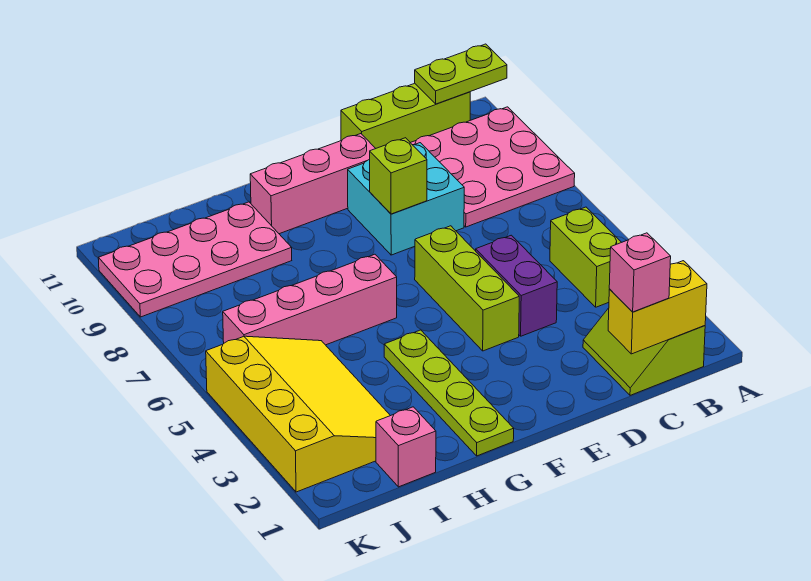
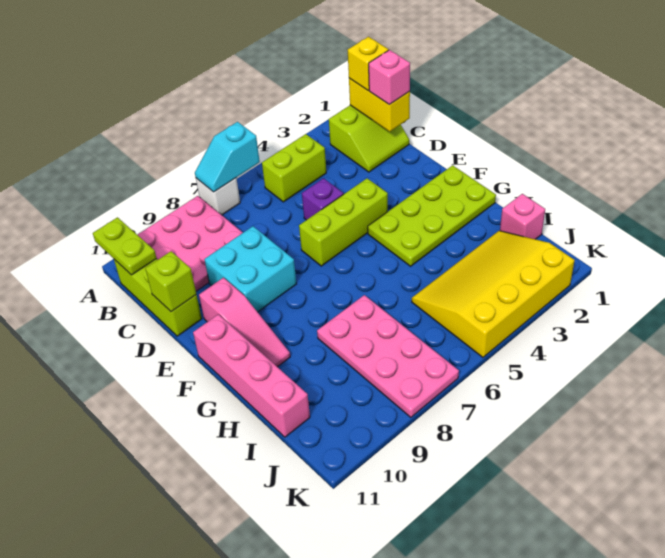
none -> cyan slope A6:A7 level 2 top 6
none -> white brick A7 level 1
none -> yellow brick B1 level 3
purple brick D4:D5 level 1 -> purple brick D5 level 1
lime brick E8 level 2 -> lime brick D11 level 2
pink brick E10:G10 level 1 -> pink slope E10:G10 level 1 top E
lime plate G1:G4 level 1 -> lime plate F1:G4 level 1
pink brick G6:J6 level 1 -> pink brick F11:I11 level 1
pink plate H9:K10 level 1 -> pink plate H7:K8 level 1

